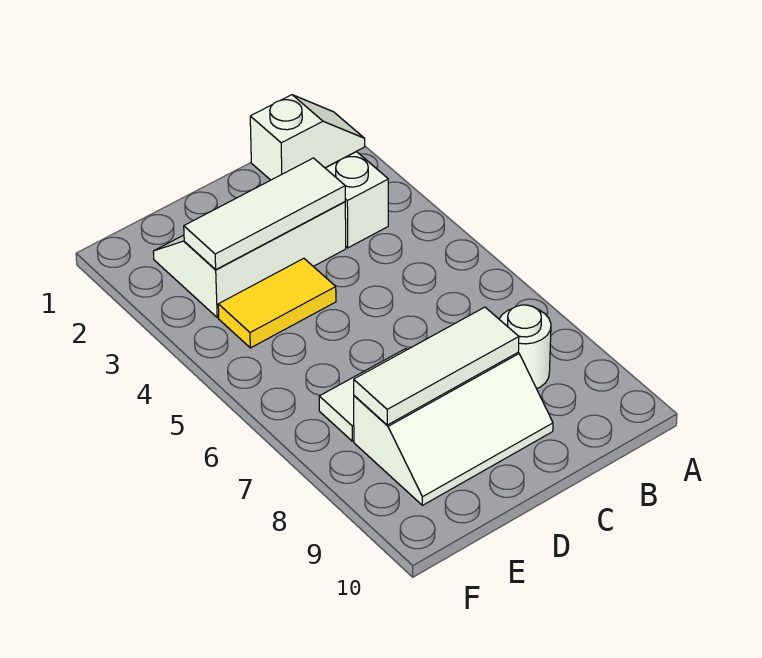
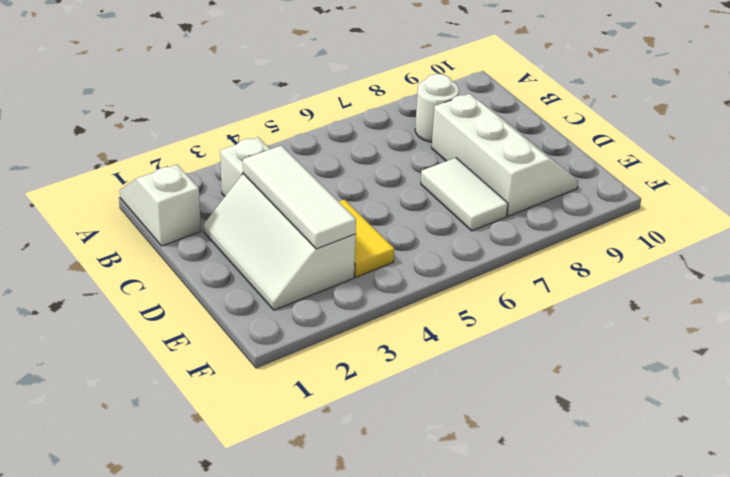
white tile C8:E8 level 2 -> none

